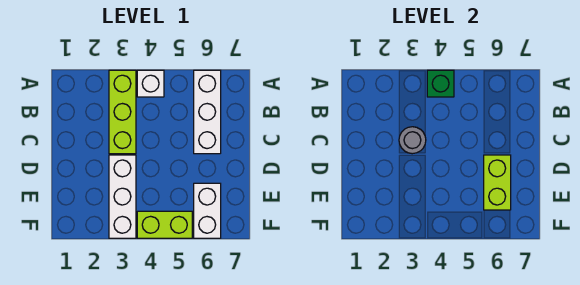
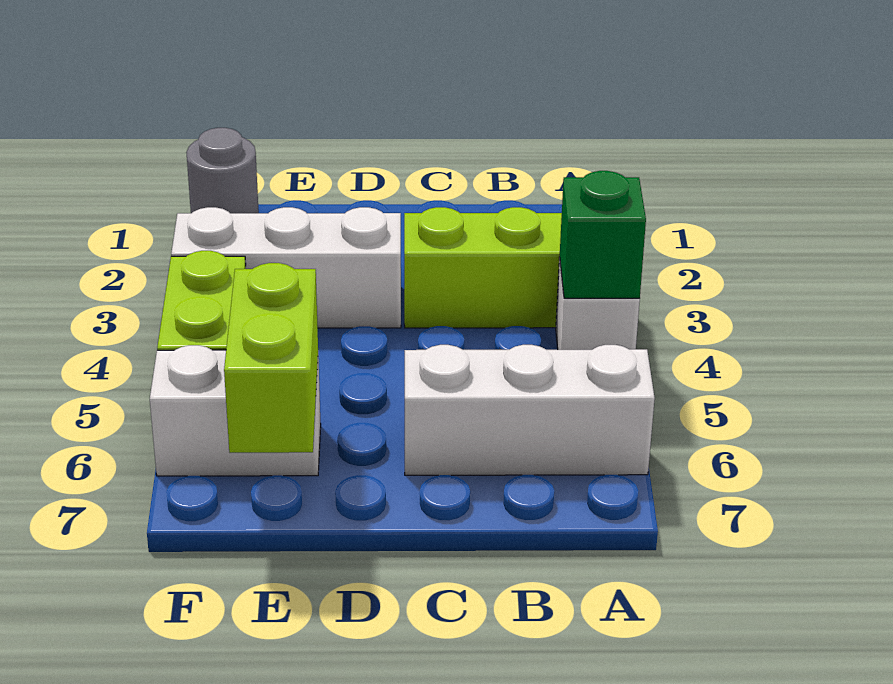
grey round brick C3 level 2 -> grey round brick F1 level 1
lime brick D6:E6 level 2 -> lime brick E6:E7 level 2

